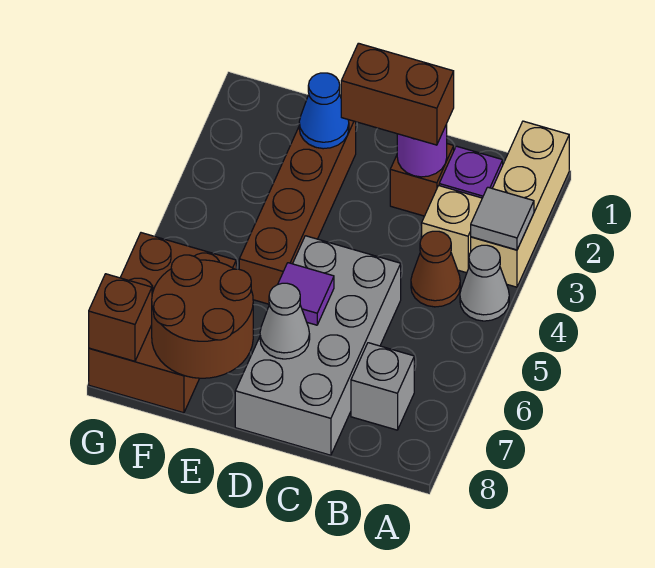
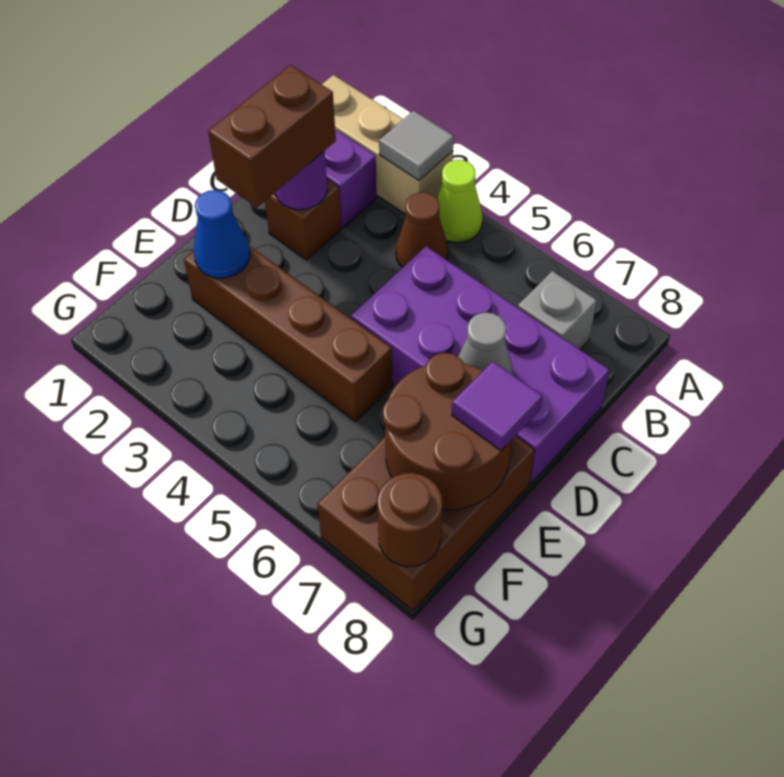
grey cone A4 level 1 -> lime cone A4 level 1
tan brick B3 level 1 -> none
grey brick C5:D8 level 1 -> purple brick C5:D8 level 1
purple tile D6 level 2 -> purple tile E8 level 3
brown brick F6:G8 level 1 -> brown brick E7:G8 level 1
brown brick G8 level 2 -> brown round brick G8 level 2

